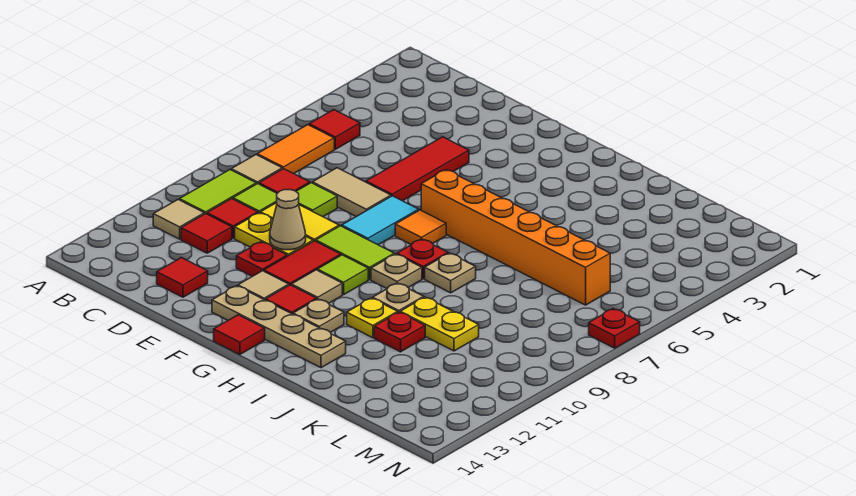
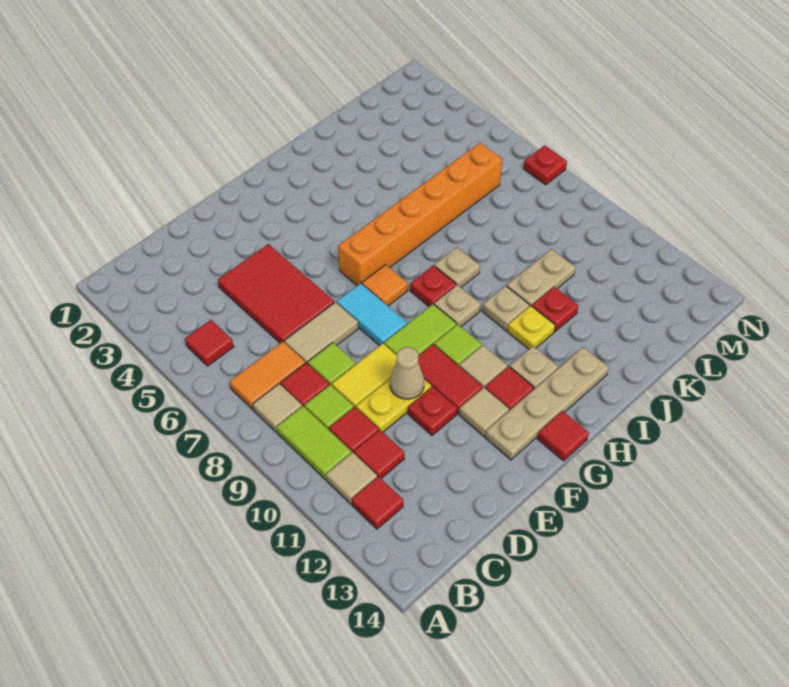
orange tile B6:B7 level 1 -> orange tile B7:C7 level 1
red tile D13 level 1 -> red tile B12 level 1
red tile E4:E6 level 1 -> red tile D4:E6 level 1
yellow plate J10:K10 level 1 -> tan plate J10:K10 level 1

